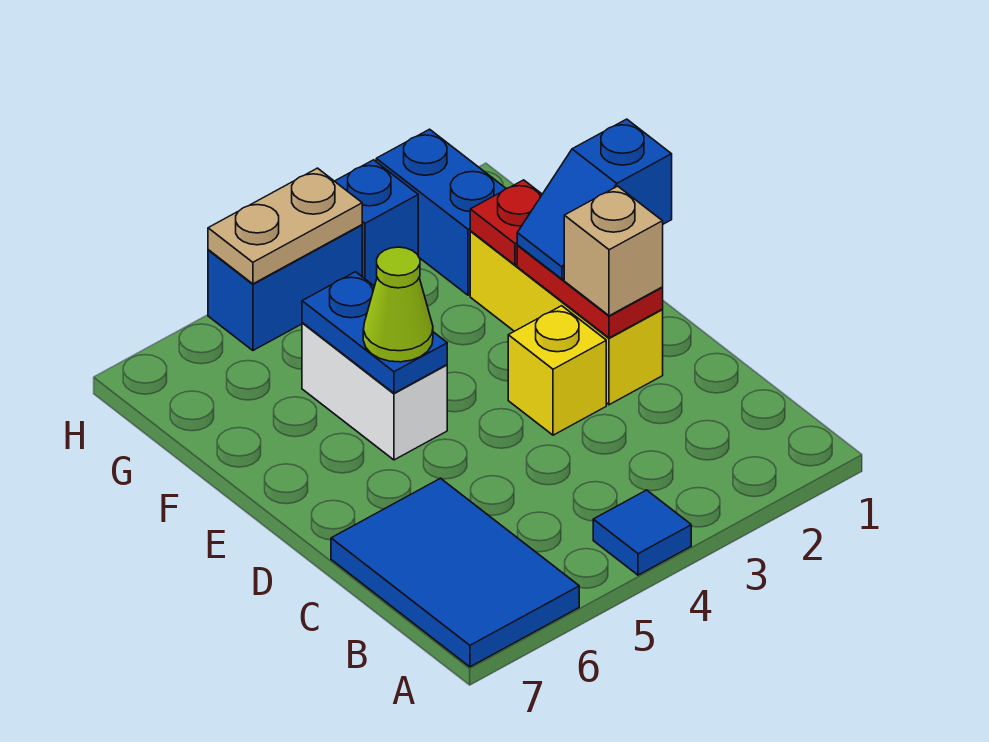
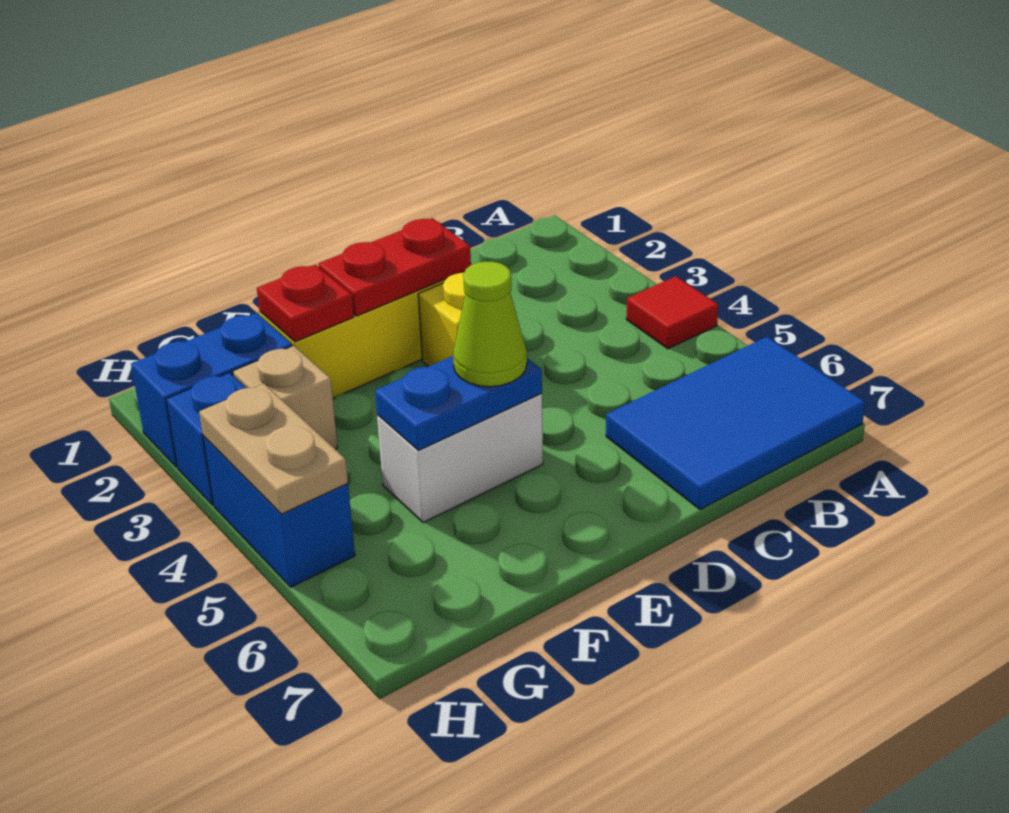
blue tile A4 level 1 -> red tile A4 level 1
tan brick D2 level 3 -> tan brick G3 level 1
blue slope E1:E2 level 3 top 1 -> none

